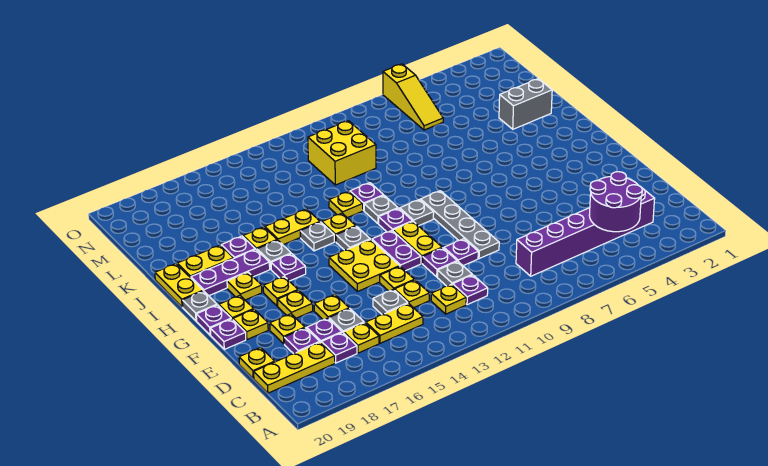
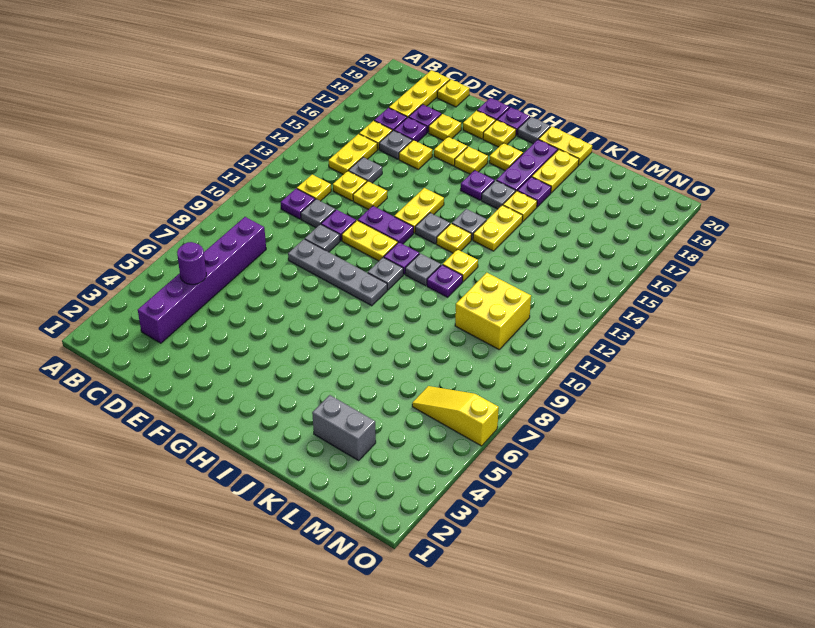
purple round brick B4:C5 level 2 -> purple round brick C5 level 2
purple plate E10 level 1 -> grey plate E10 level 1
yellow plate F13:G14 level 1 -> yellow plate G13:G14 level 1
grey brick K2:K3 level 1 -> grey brick K3:L3 level 1

